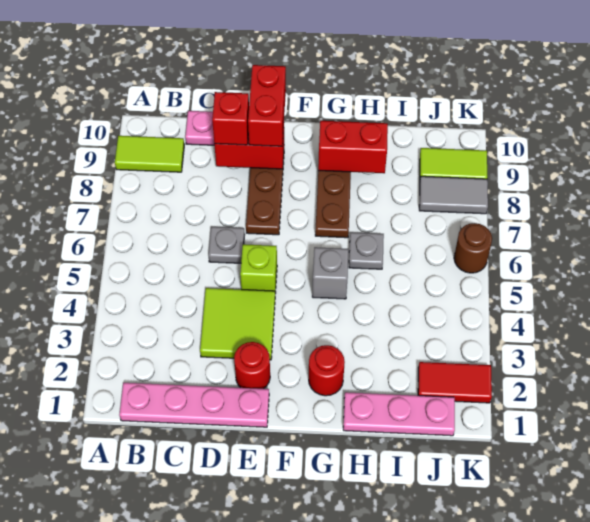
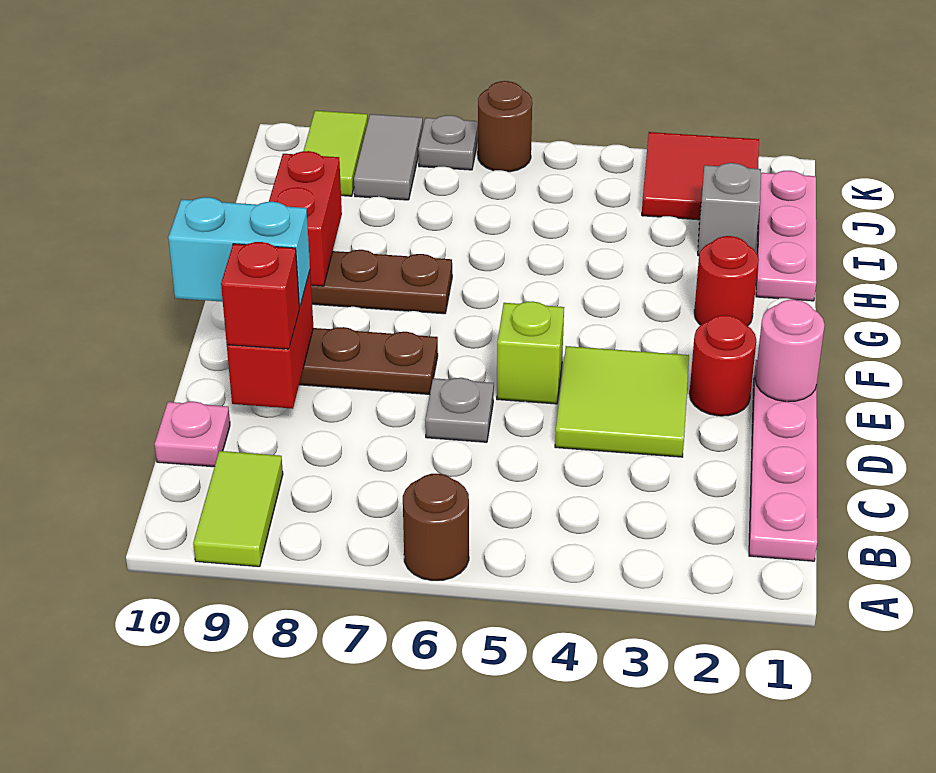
none -> brown round brick A6 level 1
none -> pink round brick E1 level 2
red brick E9:E10 level 3 -> cyan brick E9:E10 level 3
grey brick G5 level 1 -> grey brick I2 level 1
grey plate H6 level 1 -> grey plate K7 level 1
red tile J2:K2 level 1 -> red tile J2:K3 level 1

